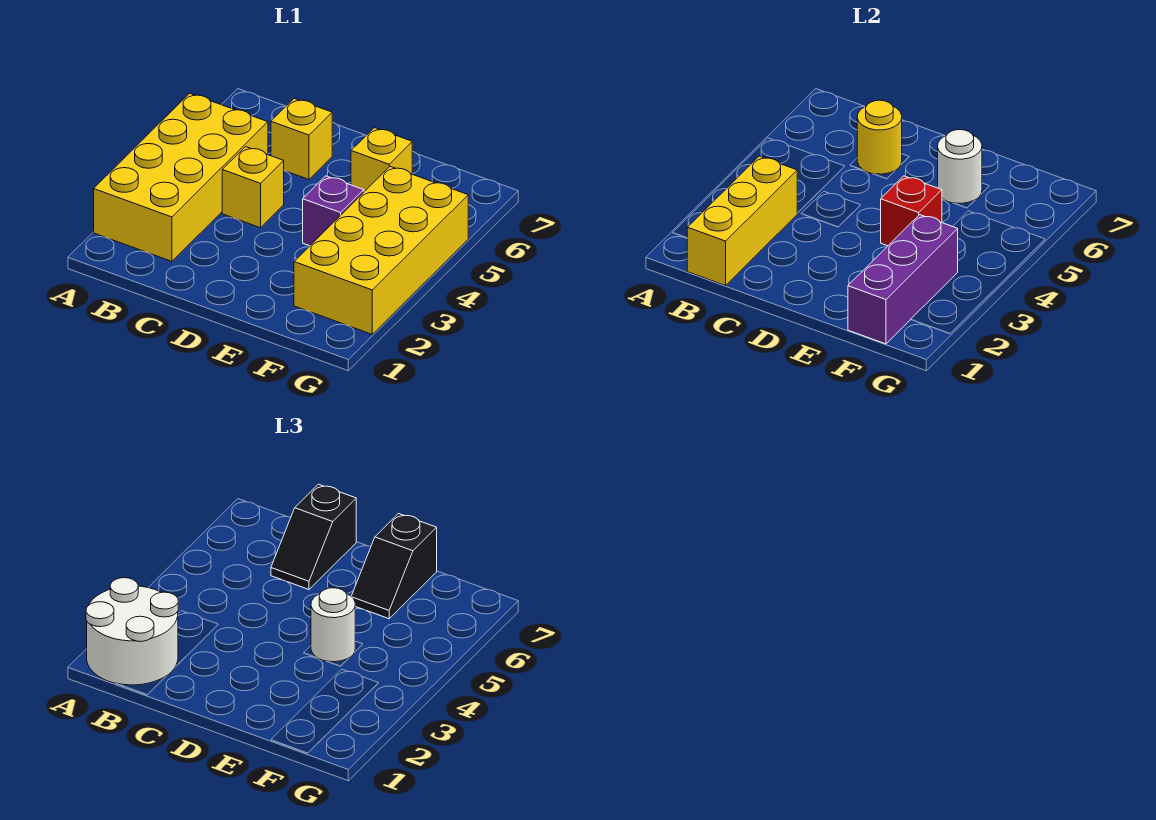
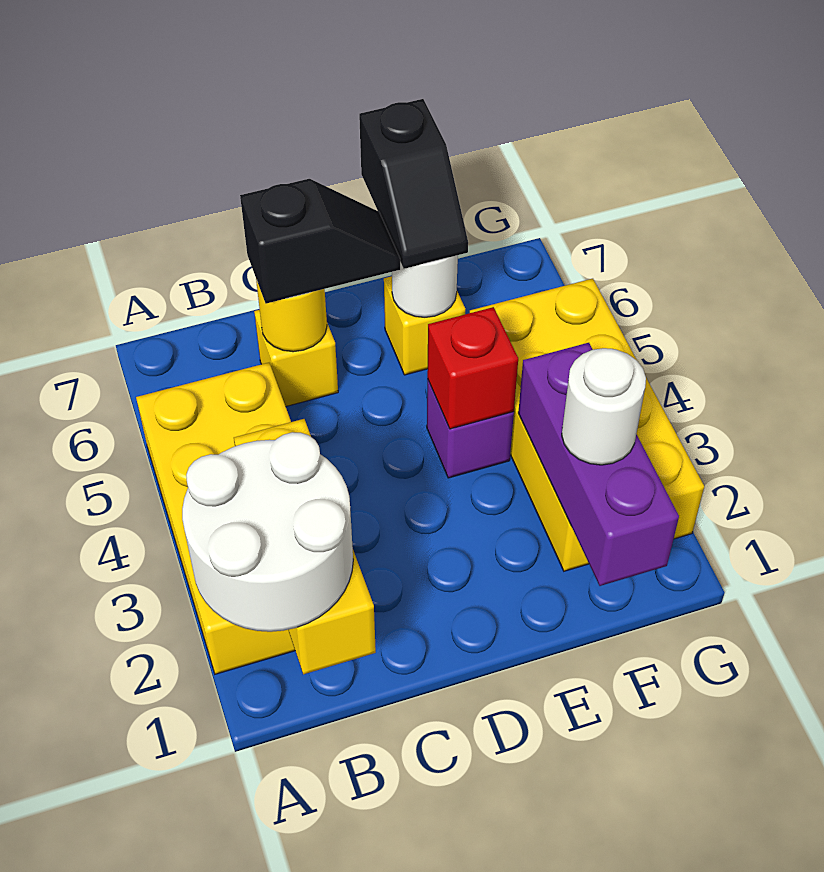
yellow brick C4 level 1 -> none
black slope C6:C7 level 3 top 7 -> black slope C6:D6 level 3 top C
white round brick E4 level 3 -> white round brick F2 level 3

